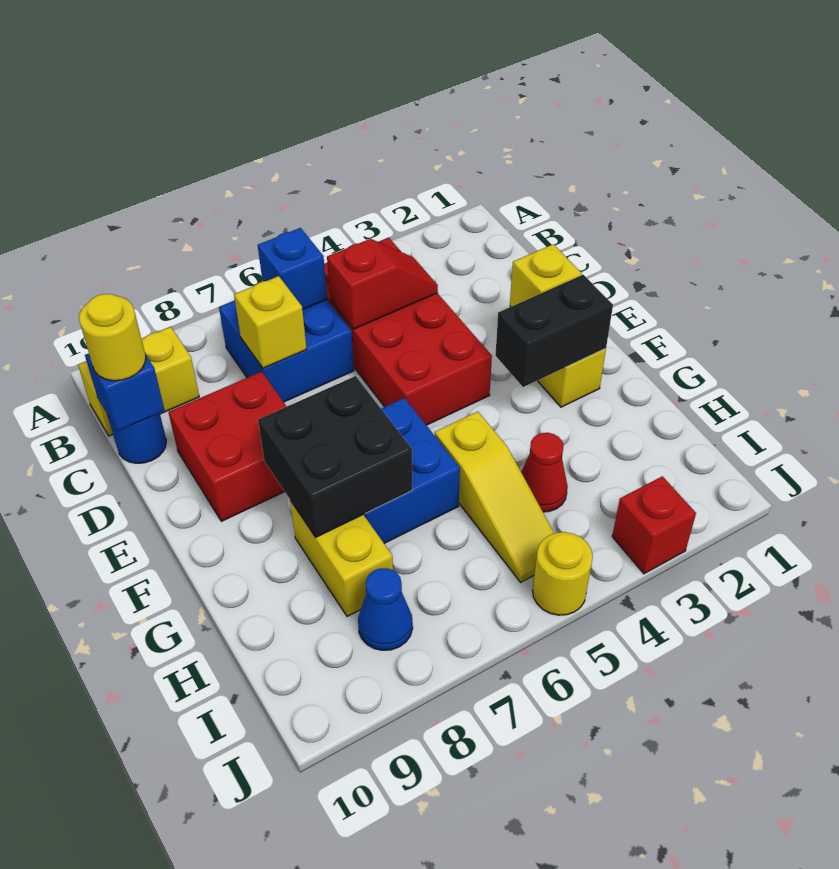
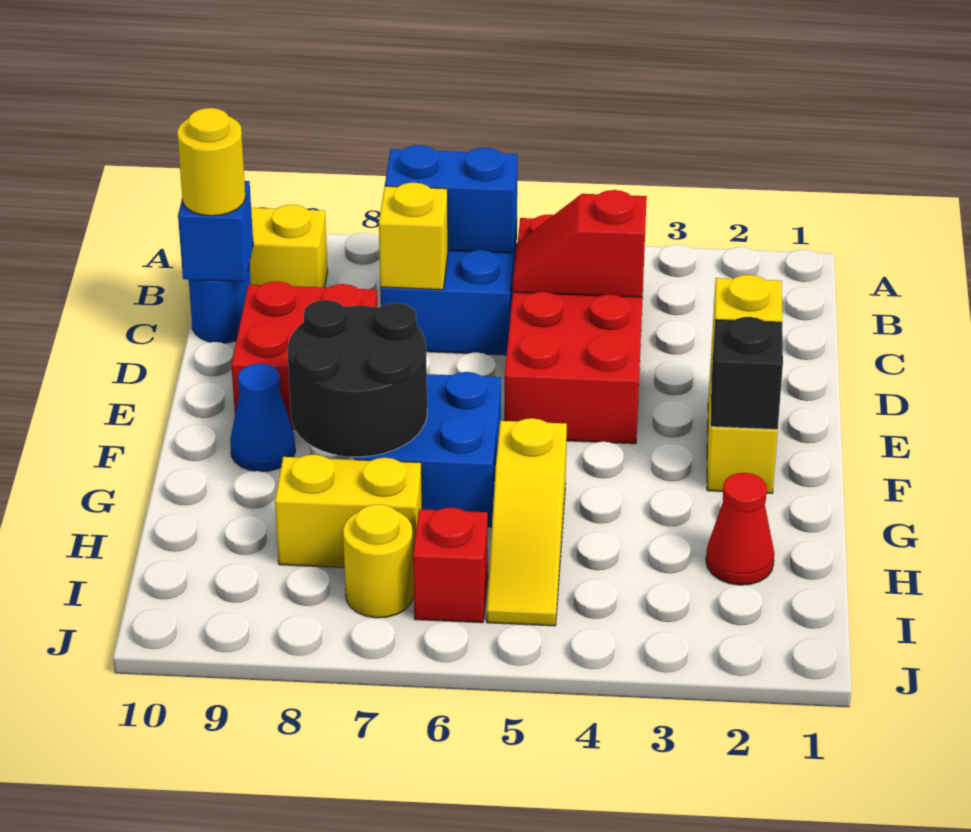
blue brick B6 level 2 -> blue brick B6:B7 level 2
red slope C4:C5 level 2 top 5 -> red slope C4:C5 level 2 top 4
black brick F2:F3 level 2 -> black brick F2 level 2
black brick F7:G8 level 2 -> black round brick F7:G8 level 2
yellow brick G8:H8 level 1 -> yellow brick H7:H8 level 1
red cone H4 level 1 -> red cone H2 level 1
blue cone I8 level 1 -> blue cone F9 level 1
red brick J3 level 1 -> red brick I6 level 1
yellow round brick J5 level 1 -> yellow round brick I7 level 1

